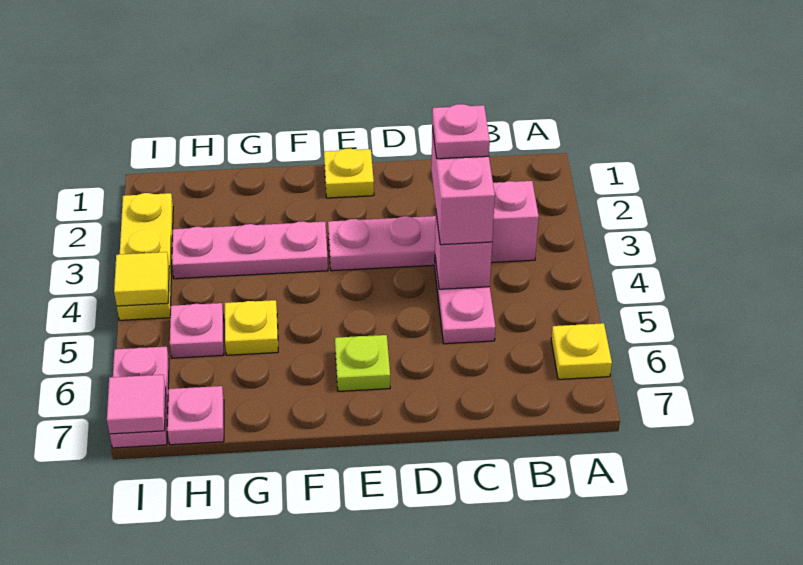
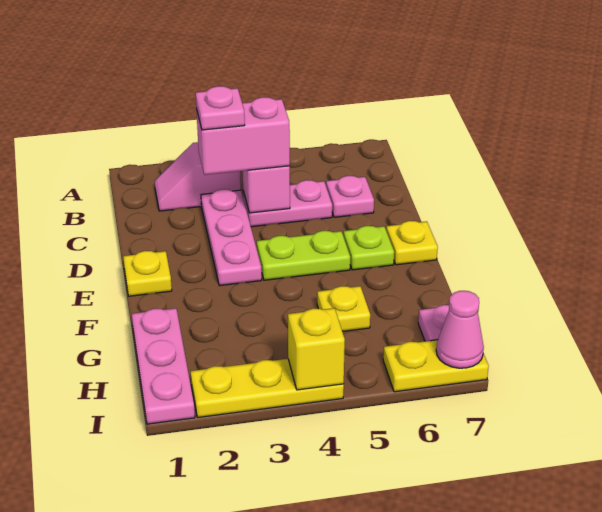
yellow plate A6 level 1 -> yellow plate E7 level 1
none -> lime plate E4:E5 level 1
pink plate F3:H3 level 1 -> pink plate G1:I1 level 1
pink plate H5 level 1 -> pink plate C6 level 1
yellow tile I4 level 2 -> yellow brick I4 level 2
pink plate I6:I7 level 1 -> yellow plate I6:I7 level 1
pink tile I7 level 2 -> pink cone I7 level 2

